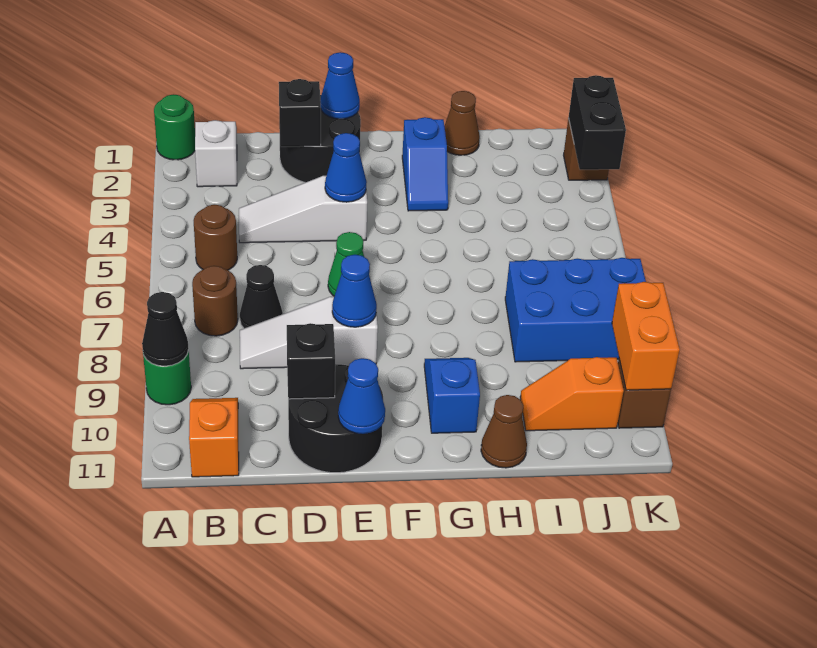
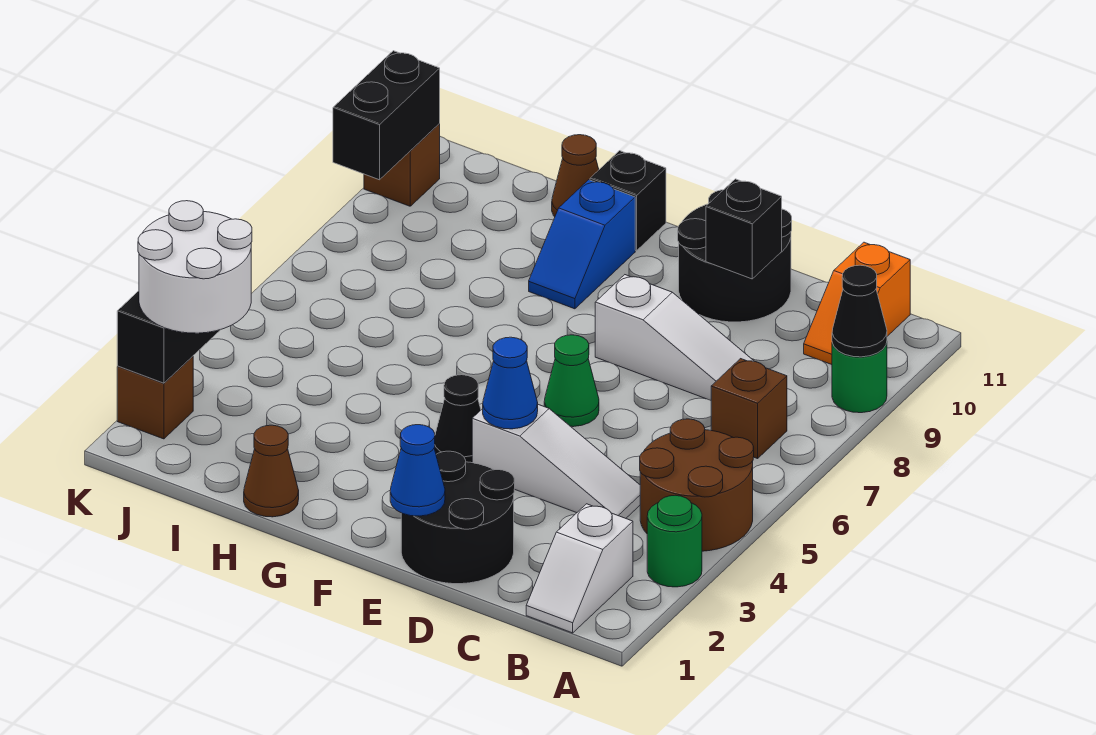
green round brick A1 level 1 -> green round brick A3 level 1
brown round brick B5 level 1 -> brown round brick A4:B5 level 1
brown round brick B7 level 1 -> brown brick B7 level 1
black cone C7 level 1 -> black cone F4 level 1
black brick D2 level 2 -> black brick G11 level 1
blue cone E8 level 2 -> none
blue cone E11 level 2 -> none
blue slope G2:G3 level 1 top 2 -> none
blue brick I7:K8 level 1 -> none
orange slope I10:J10 level 1 top J -> none
none -> white round brick J2:K3 level 3
orange brick K9:K10 level 2 -> black brick K9:K10 level 2

